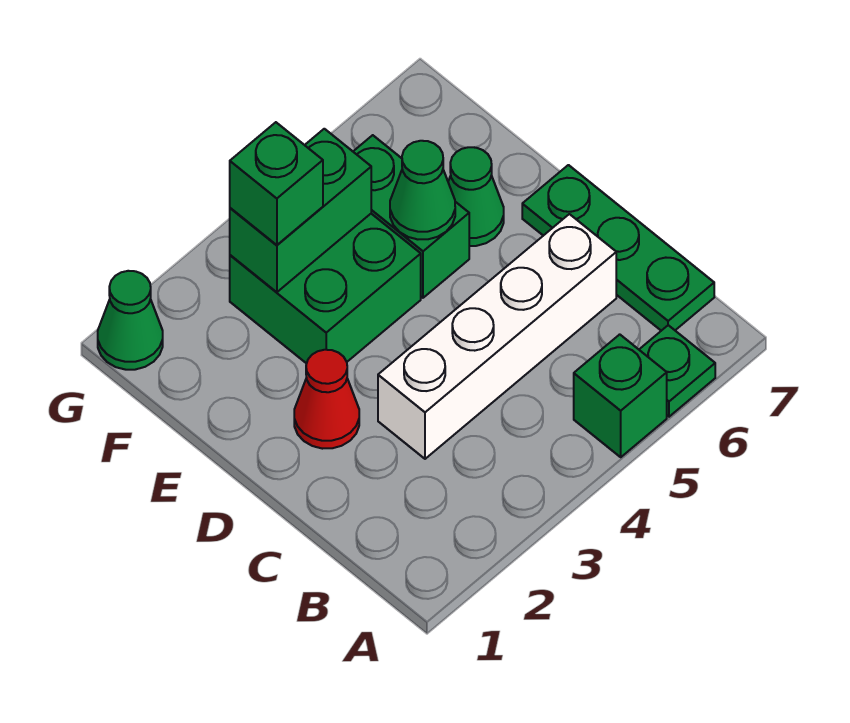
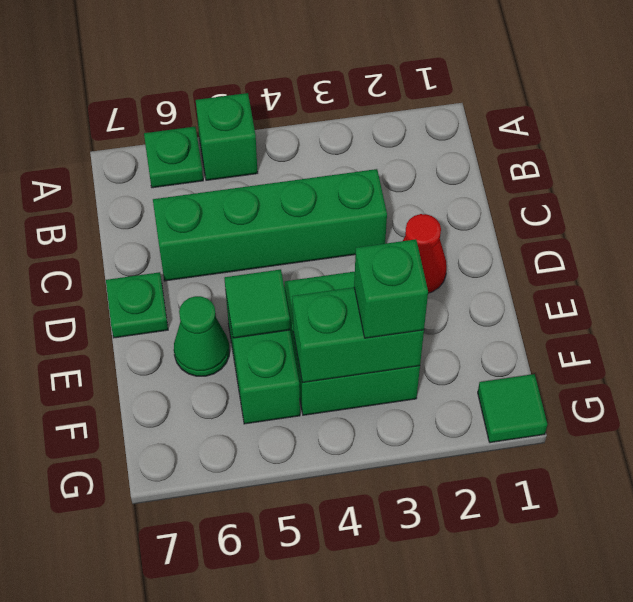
green plate B7:D7 level 1 -> green plate D7 level 1
white brick C3:C6 level 1 -> green brick C3:C6 level 1
green cone E5 level 2 -> green tile E5 level 2
green cone G1 level 1 -> green tile G1 level 1

